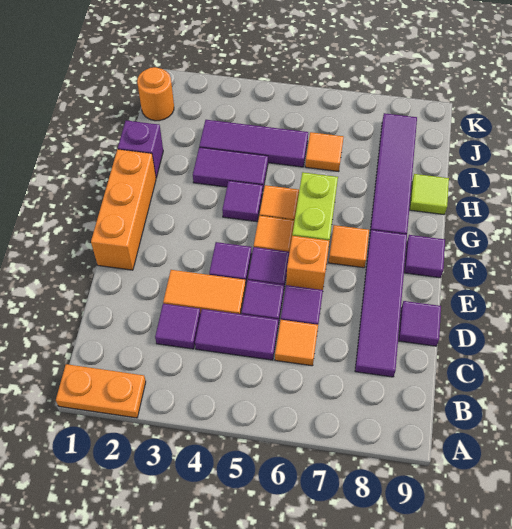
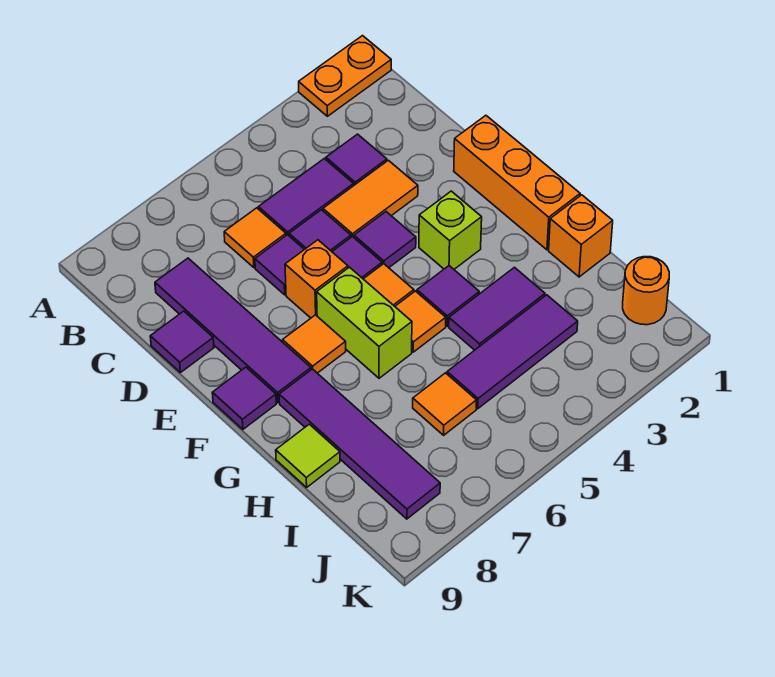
none -> lime brick F3 level 1
purple brick H1 level 1 -> orange brick H1 level 1

